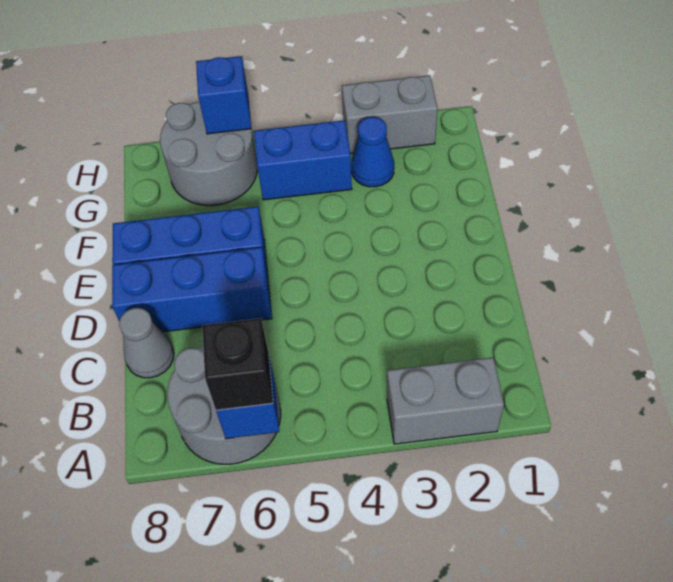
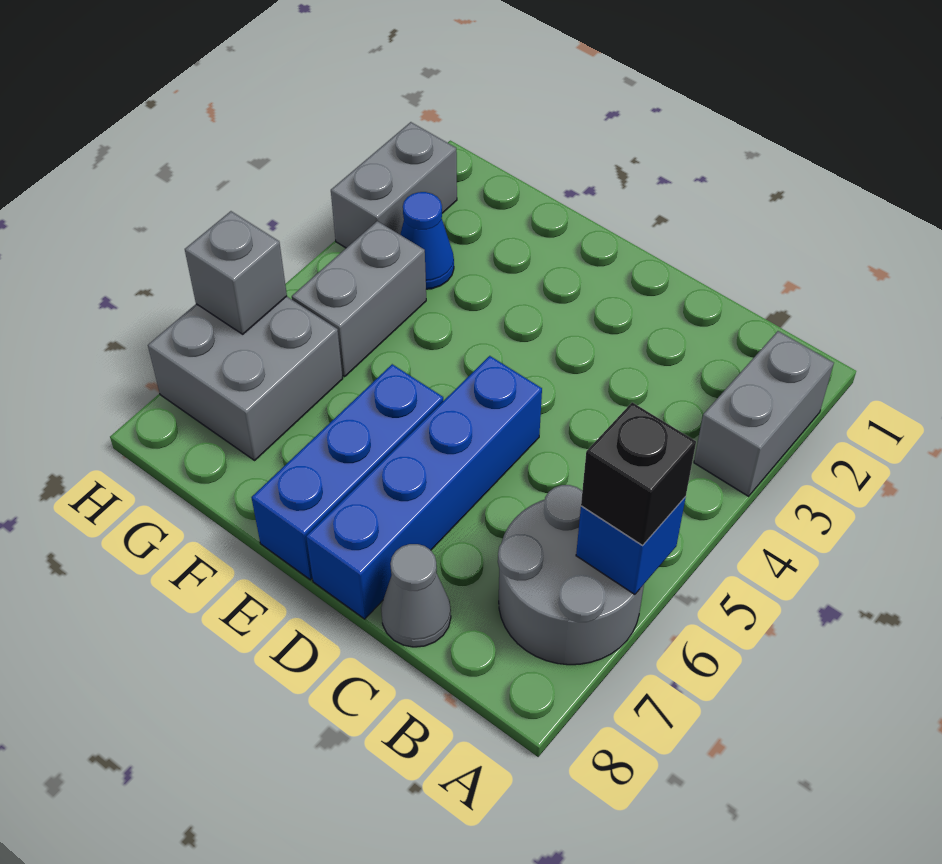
blue brick D6:D8 level 1 -> blue brick D5:D8 level 1
blue brick G4:G5 level 1 -> grey brick G4:G5 level 1
grey round brick G6:H7 level 1 -> grey brick G6:H7 level 1
blue brick H6 level 2 -> grey brick H6 level 2

